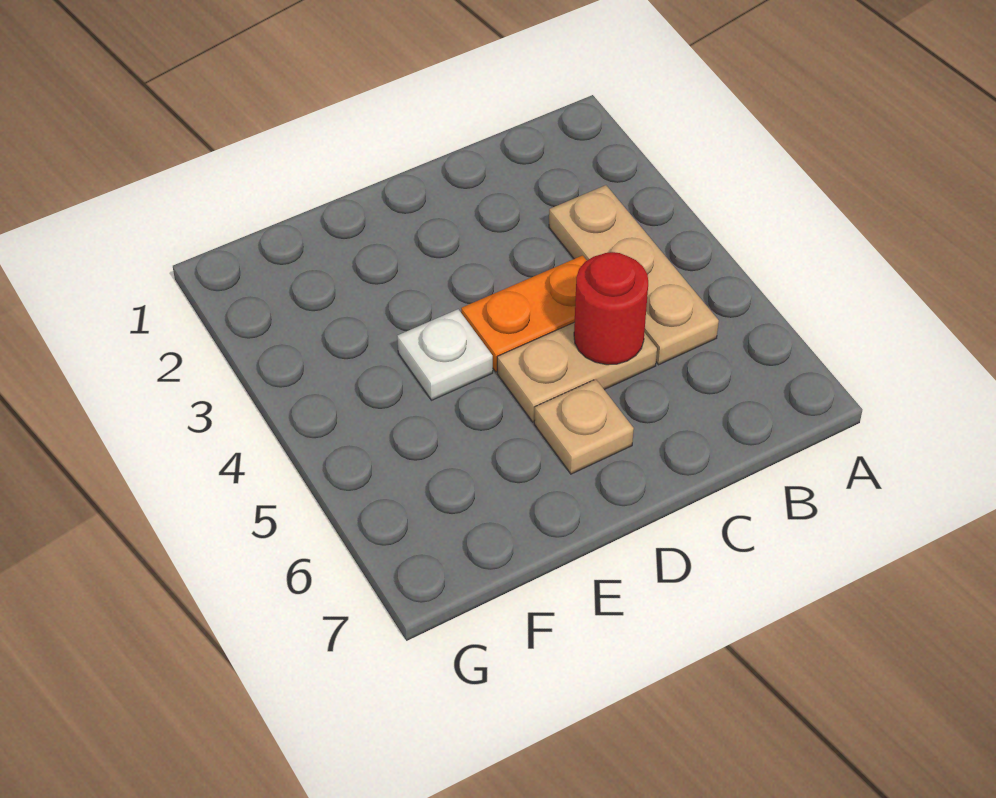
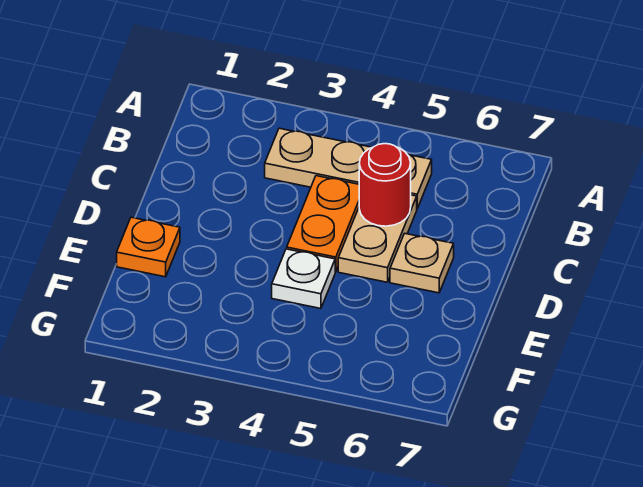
none -> orange plate E1 level 1

